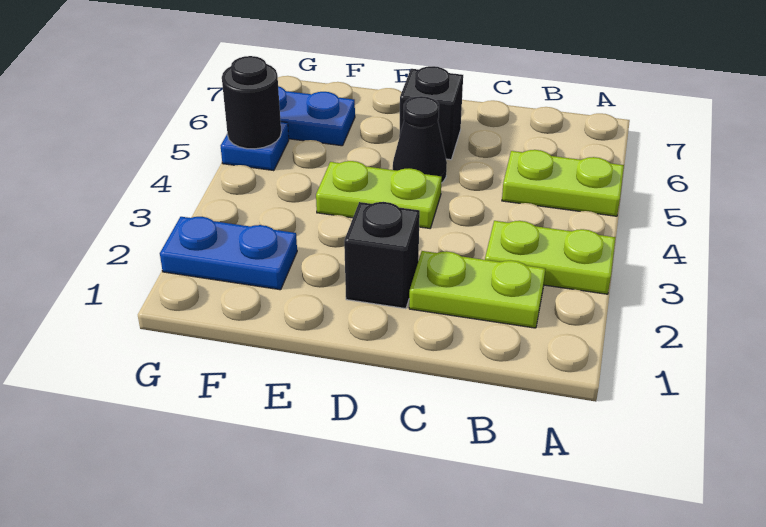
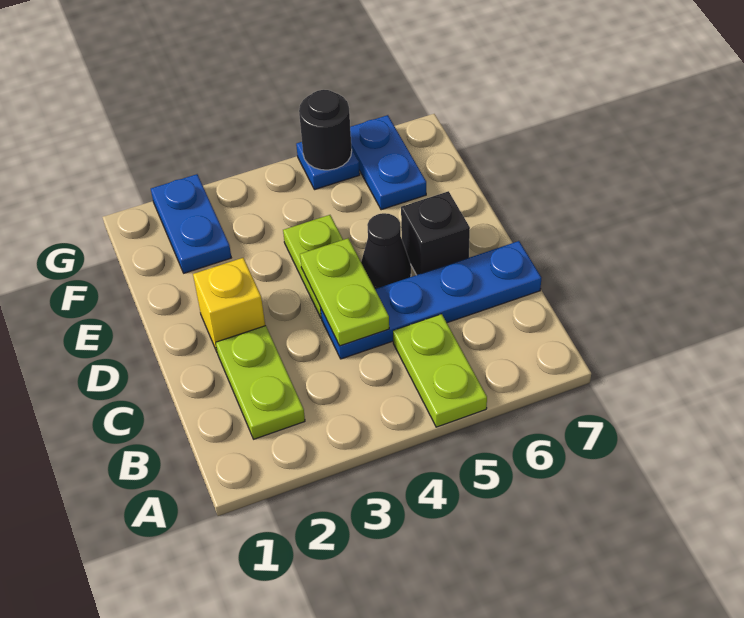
lime plate A3:B3 level 1 -> lime plate C4:D4 level 2
none -> blue plate C4:C7 level 1
black brick D2 level 1 -> yellow brick D2 level 1

